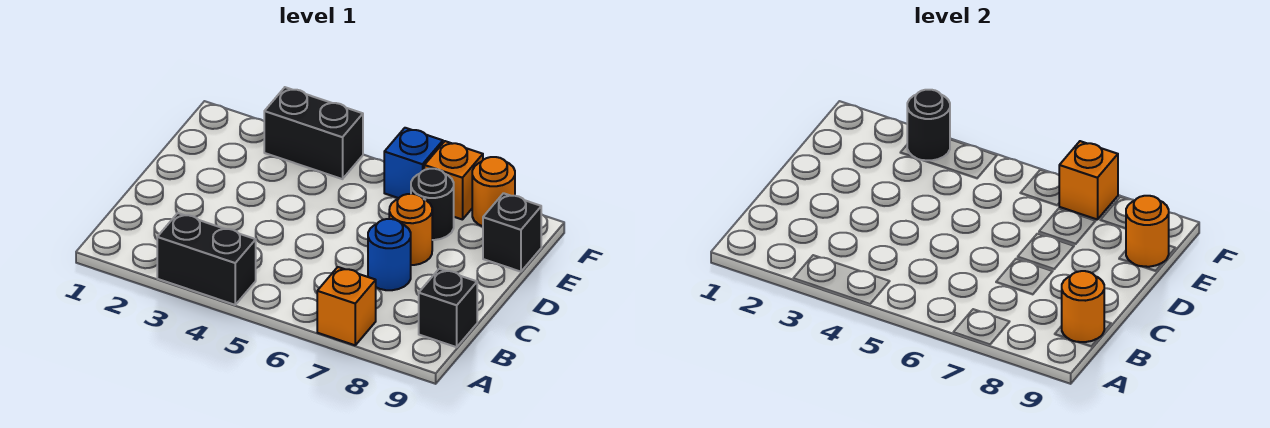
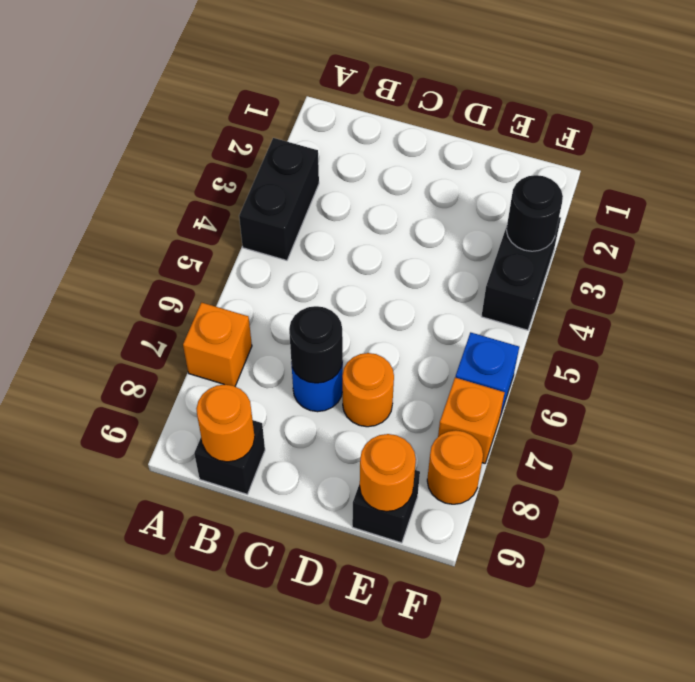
black round brick E7 level 1 -> black round brick C7 level 2
orange brick F7 level 2 -> none

